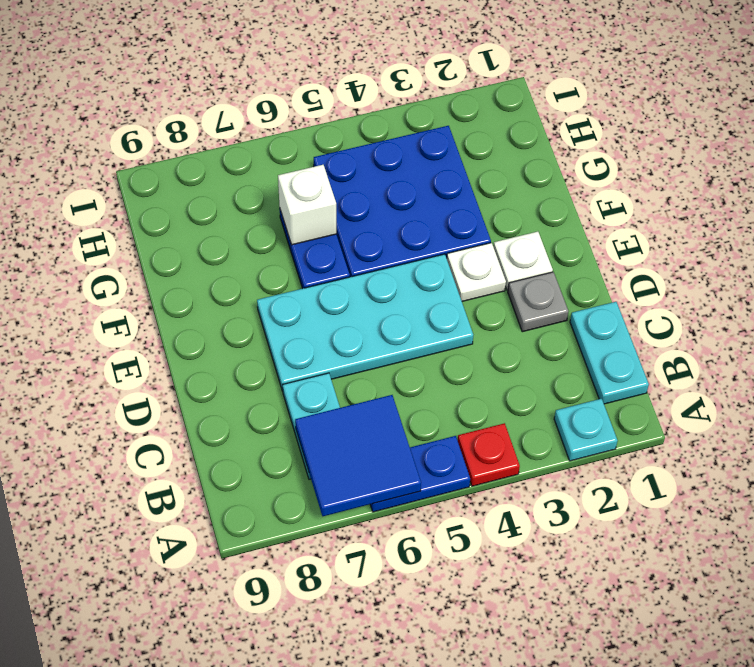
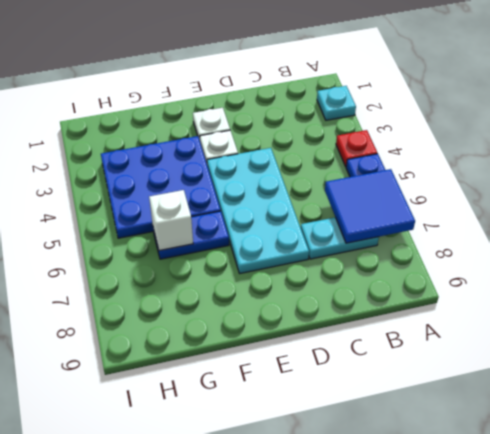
cyan plate B1:C1 level 1 -> none
grey plate D2 level 1 -> none

